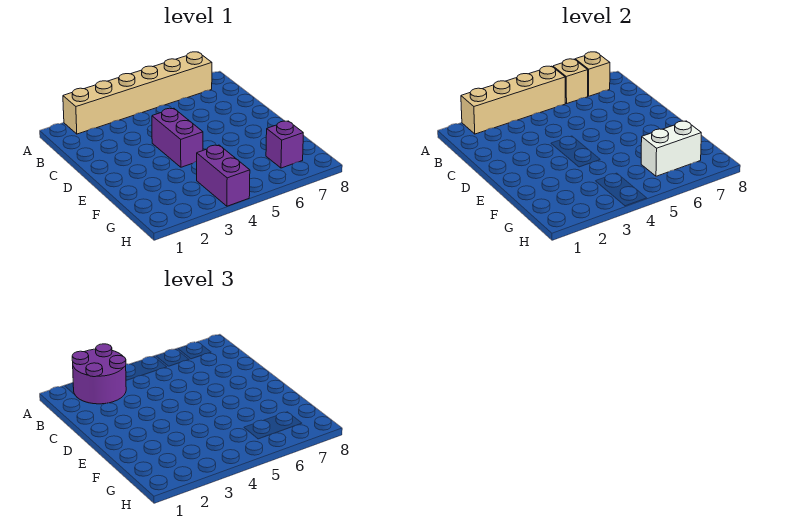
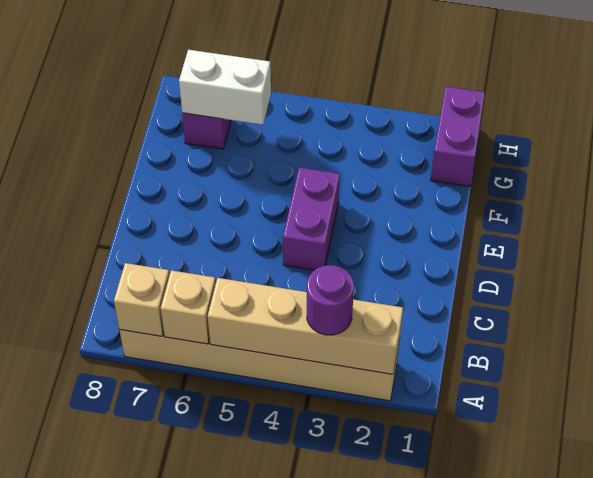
purple round brick A2:B3 level 3 -> purple round brick A3 level 3
purple brick G4:H4 level 1 -> purple brick G1:H1 level 1

